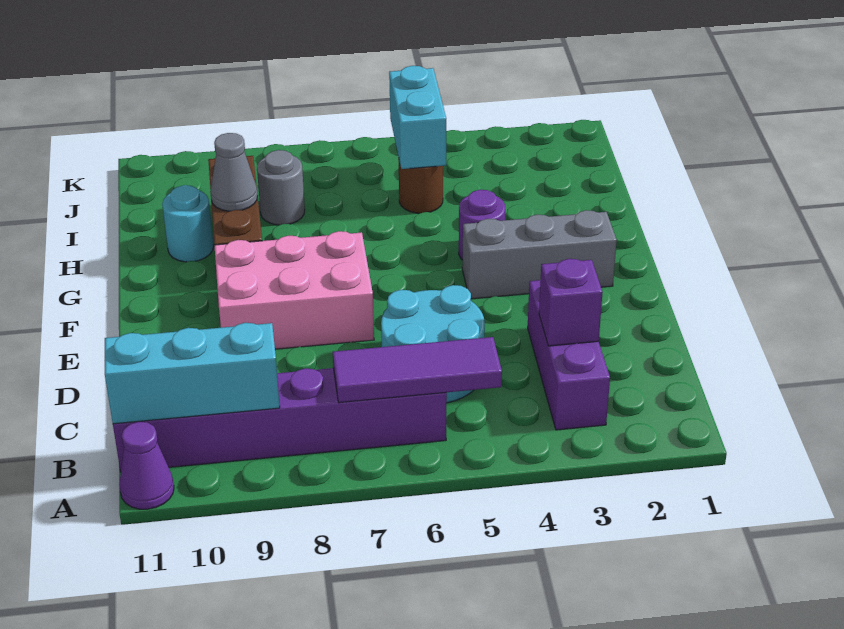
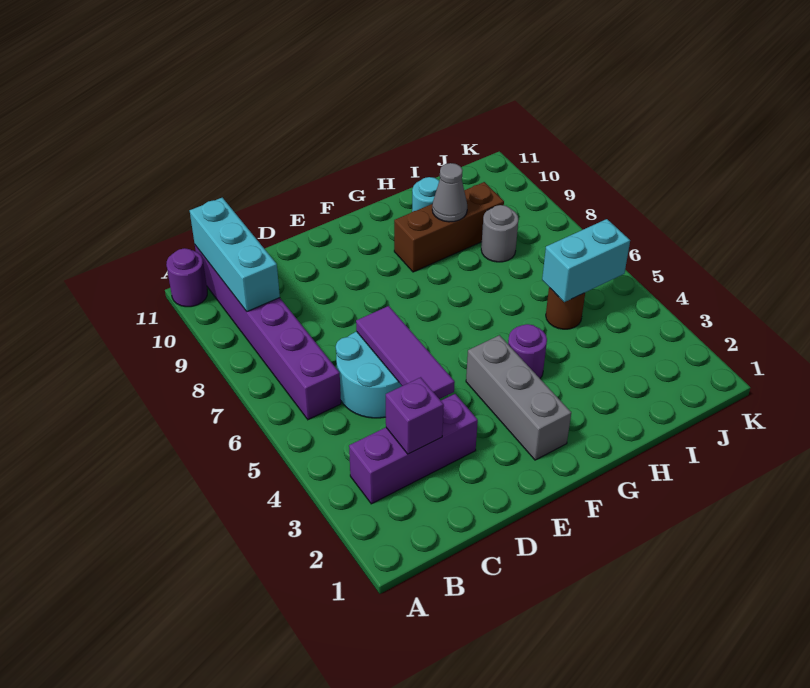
purple cone A11 level 1 -> purple round brick A11 level 1
purple tile B5:B7 level 2 -> purple tile D4:D6 level 2
pink brick E7:F9 level 1 -> none

